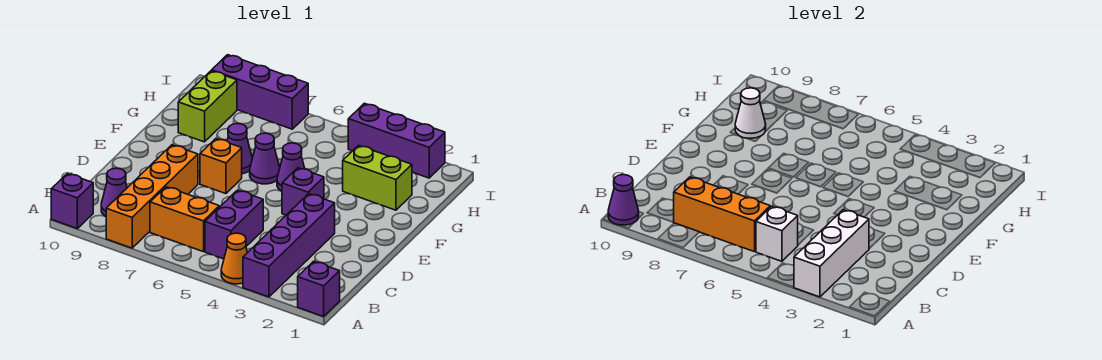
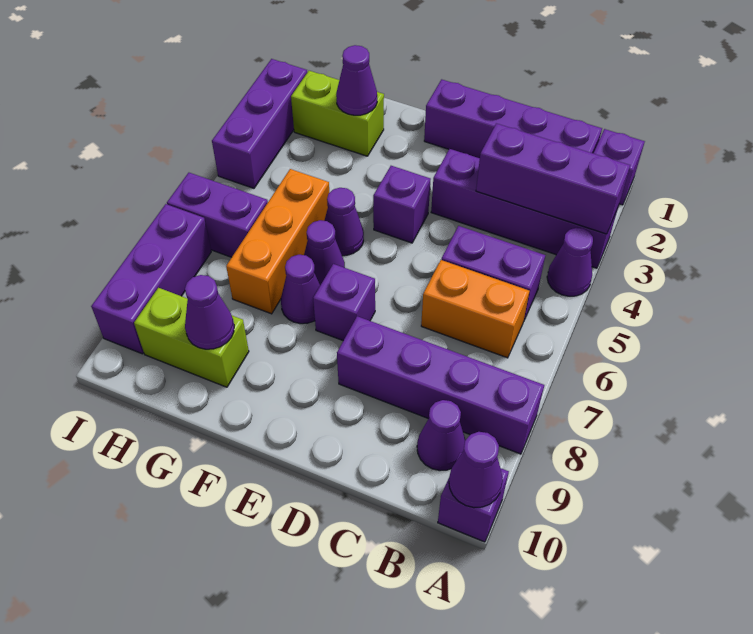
white brick A3:C3 level 2 -> purple brick A3:C3 level 2
orange cone A4 level 1 -> purple cone A4 level 1
orange brick A8:D8 level 1 -> purple brick A8:D8 level 1
none -> purple brick B1:E1 level 1
white brick B5 level 2 -> none
orange brick B6:B7 level 1 -> orange brick B6:C6 level 1
orange brick B6:B8 level 2 -> orange brick G5:G7 level 1
orange brick E7 level 1 -> purple brick E7 level 1
lime brick G2:G3 level 1 -> lime brick G2:H2 level 1
none -> purple cone G2 level 2
white cone G9 level 2 -> purple cone G9 level 2
none -> purple brick H6:I6 level 1

